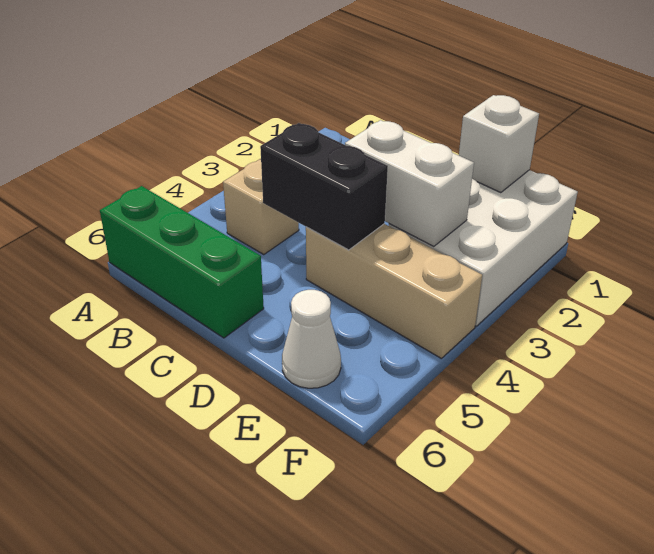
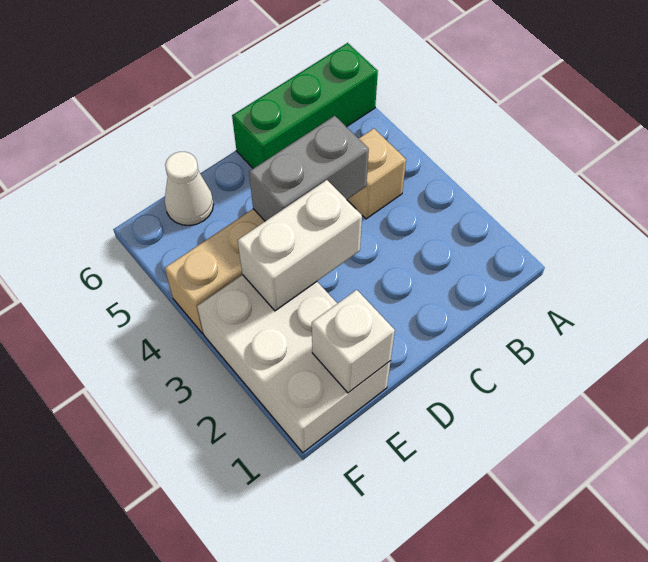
black brick C4:D4 level 2 -> grey brick C4:D4 level 2

